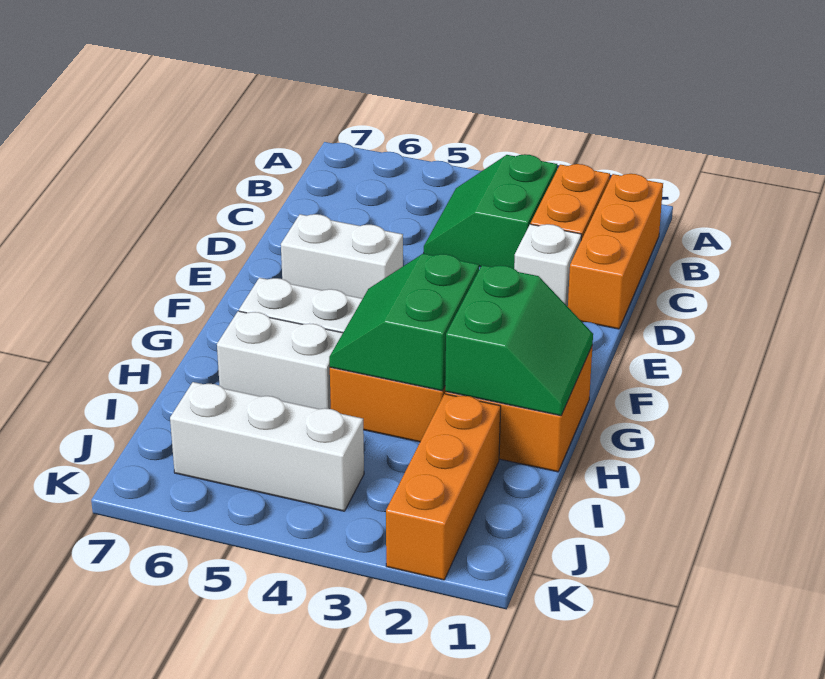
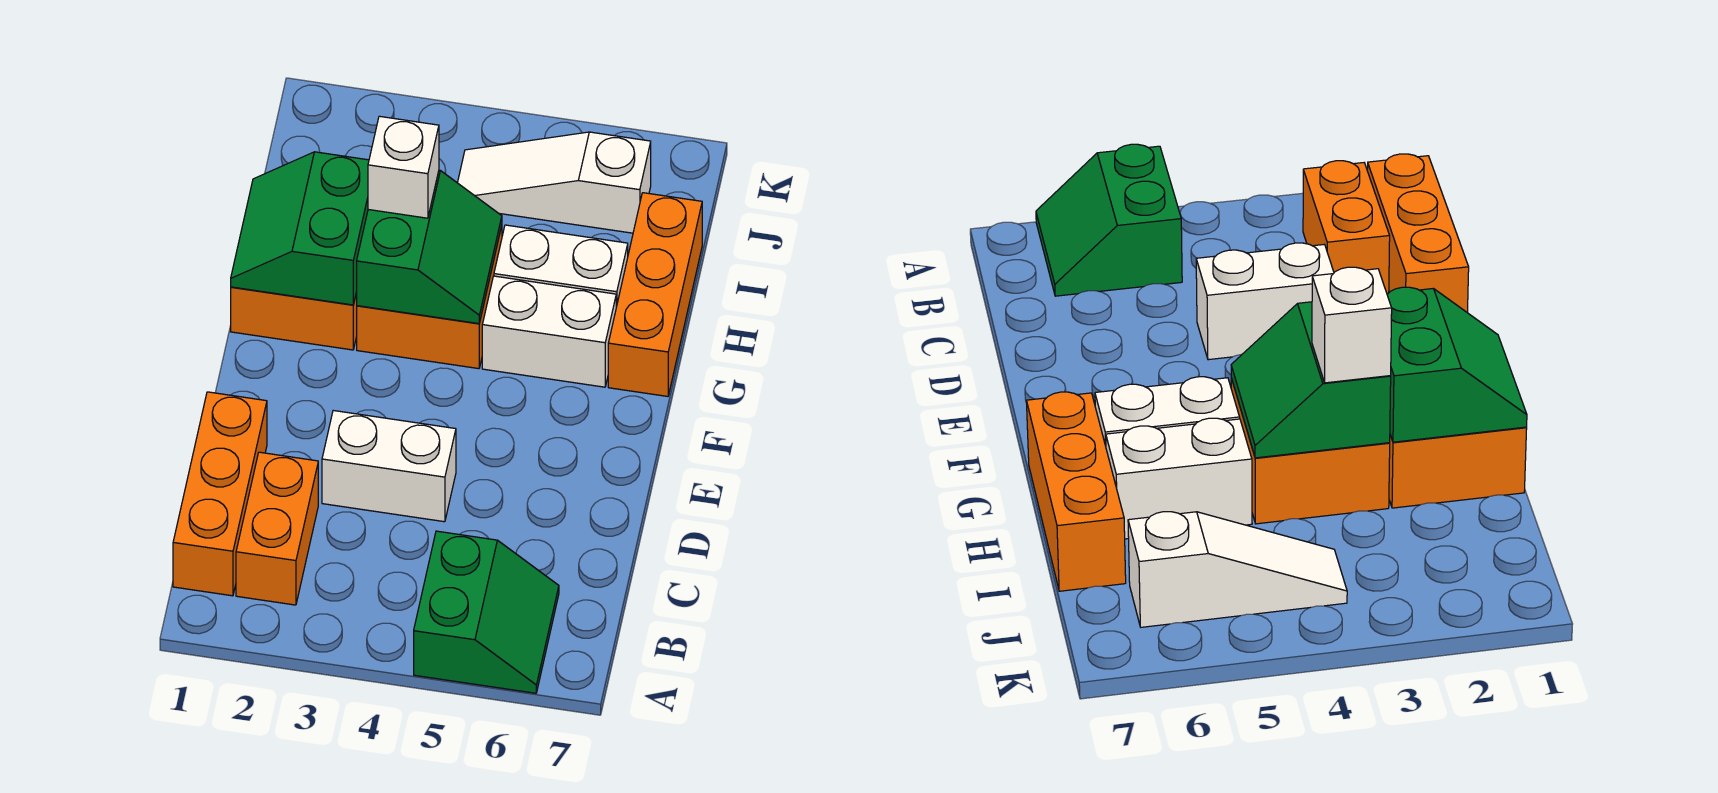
green slope B3:C4 level 1 top 3 -> green slope A5:B6 level 1 top 5
white brick D2 level 1 -> white brick H3 level 3
white brick E5:E6 level 1 -> white brick D3:D4 level 1
orange brick I2:K2 level 1 -> orange brick G7:I7 level 1
white brick J4:J6 level 1 -> white slope J4:J6 level 1 top 6

